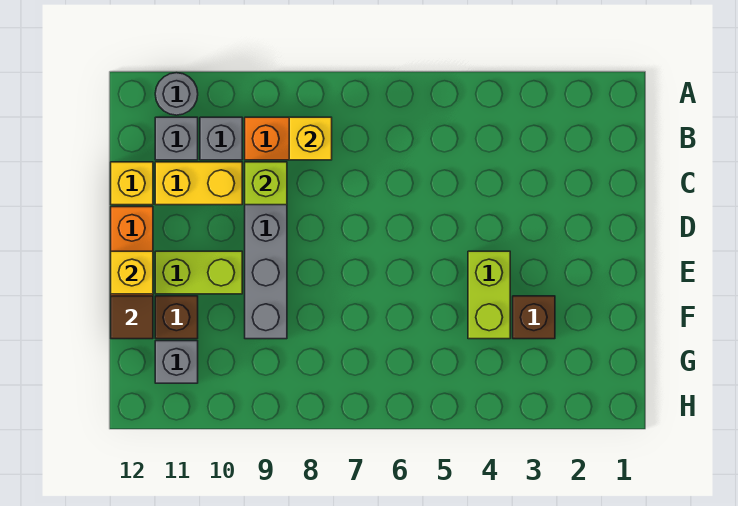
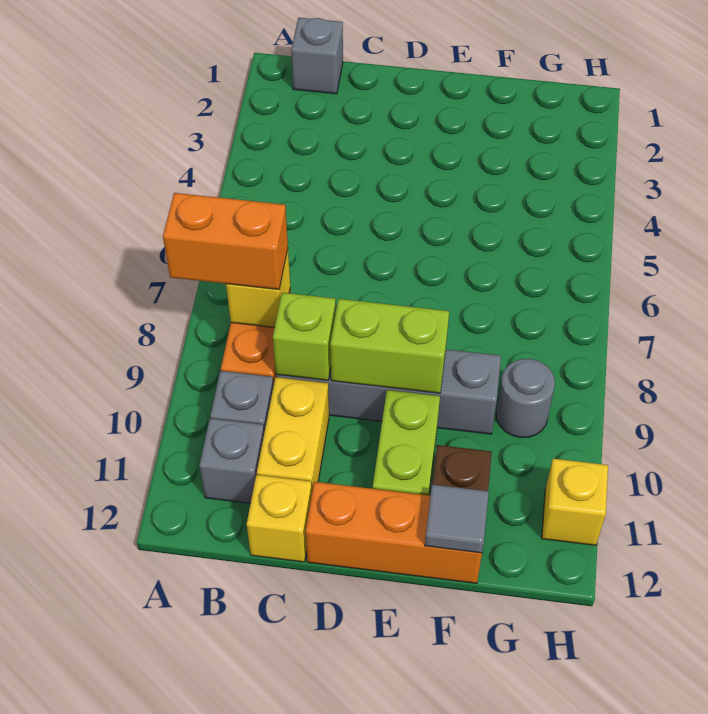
none -> orange brick A8:B8 level 3
grey round brick A11 level 1 -> grey round brick G9 level 1
lime brick E4:F4 level 1 -> lime brick D9:E9 level 2
yellow brick E12 level 2 -> yellow brick H11 level 1
brown brick F3 level 1 -> none
brown tile F12 level 2 -> grey tile F12 level 2
grey brick G11 level 1 -> grey brick B1 level 1

